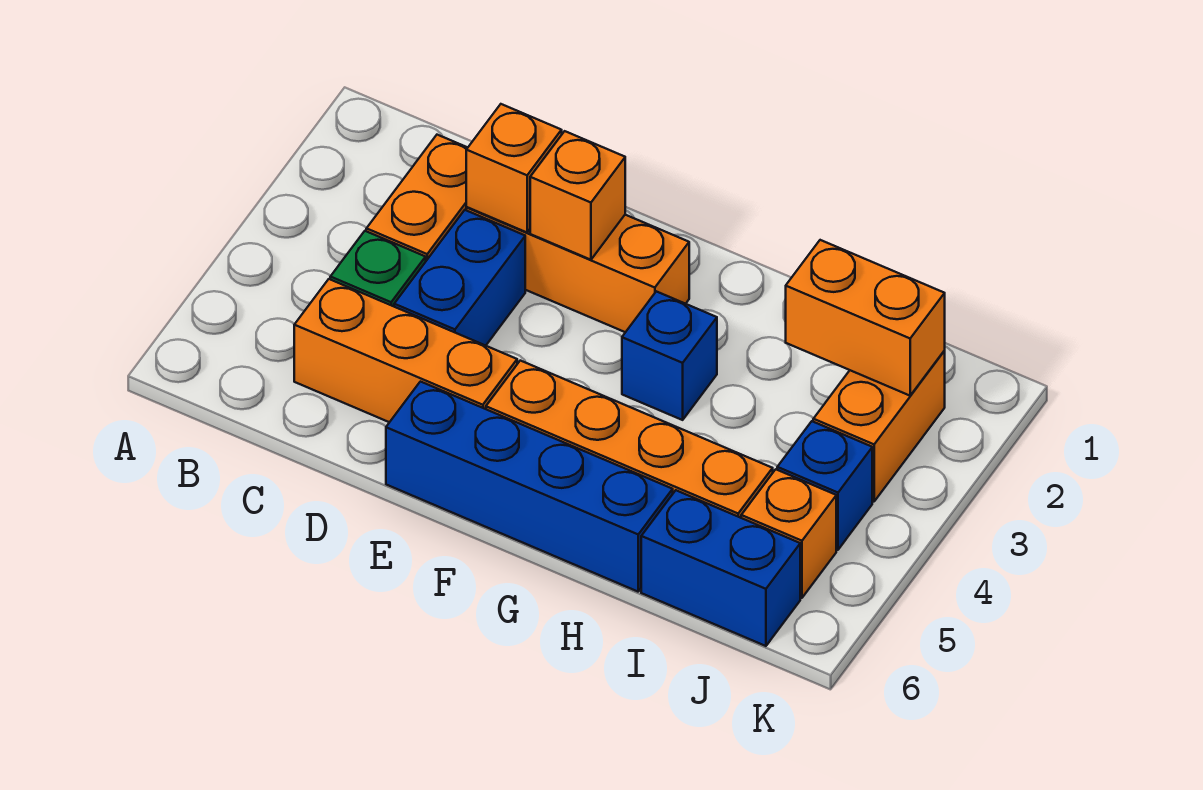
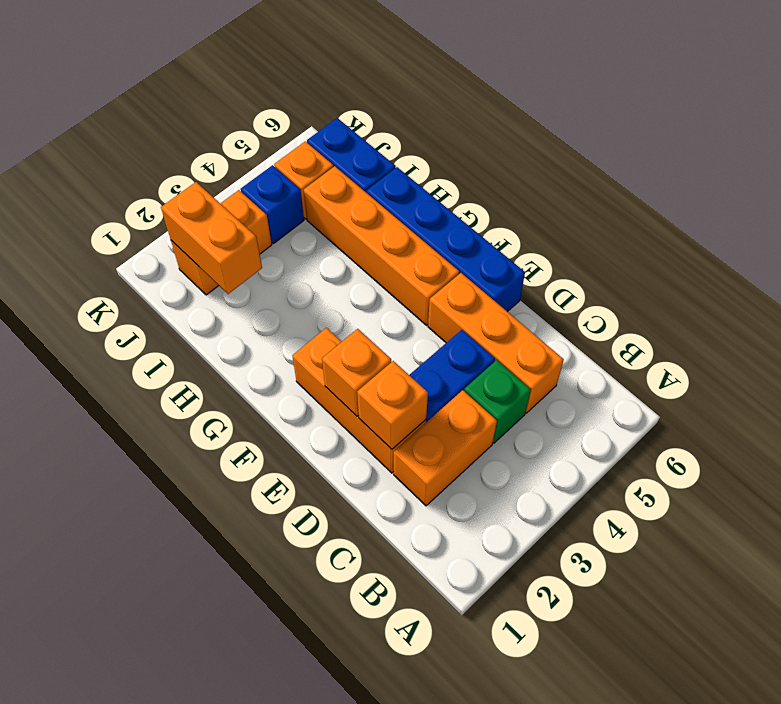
blue brick G3 level 1 -> none

